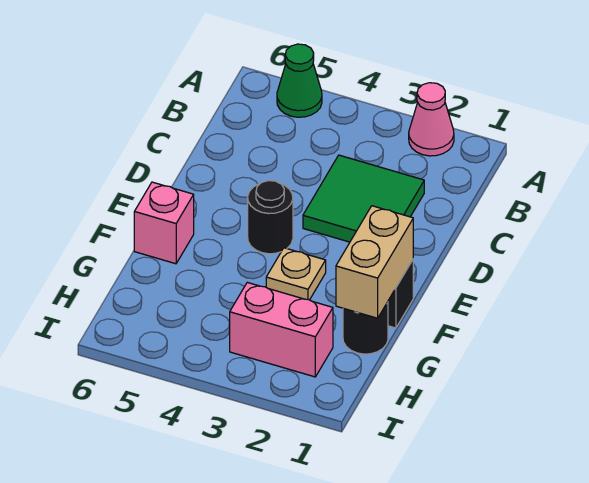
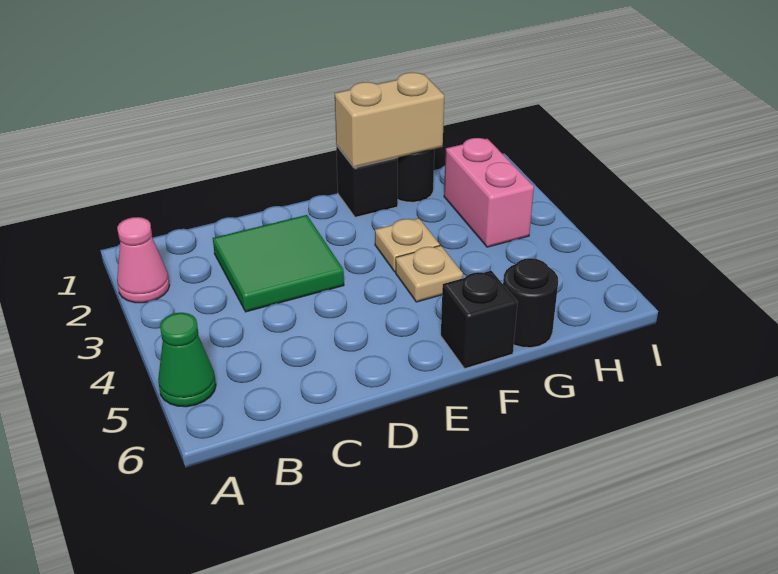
black round brick E4 level 1 -> black round brick G6 level 1
none -> tan plate F4 level 1
pink brick F6 level 1 -> black brick F6 level 1

